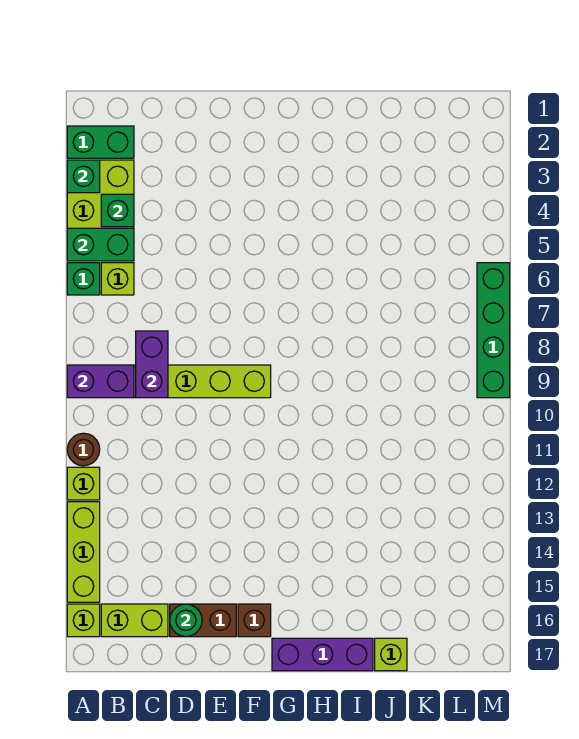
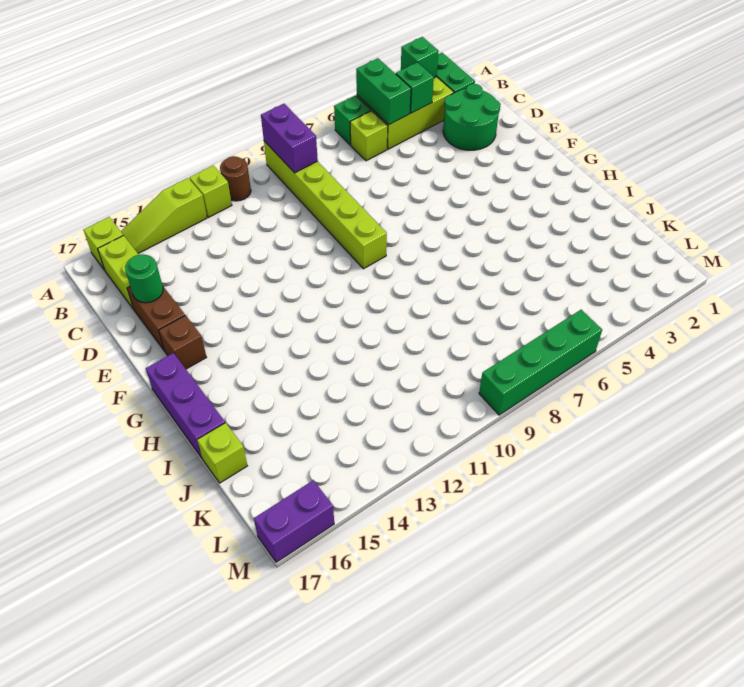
lime brick A13:A15 level 1 -> lime slope A13:A15 level 1 top 13
none -> green round brick C2:D3 level 1
purple brick C8:C9 level 2 -> purple brick M16:M17 level 1

